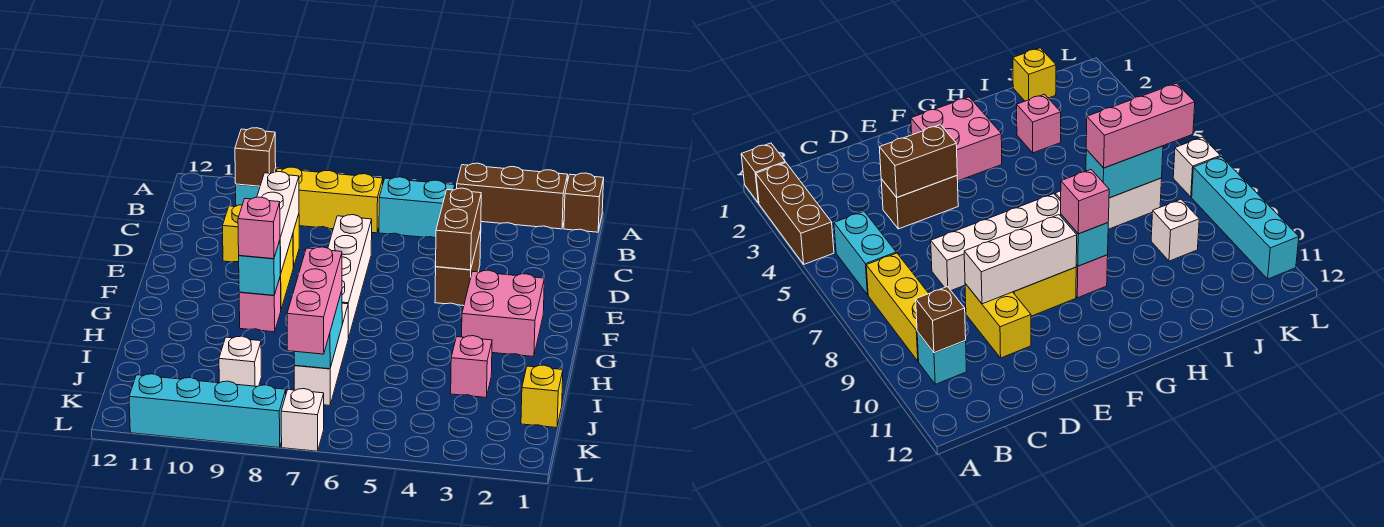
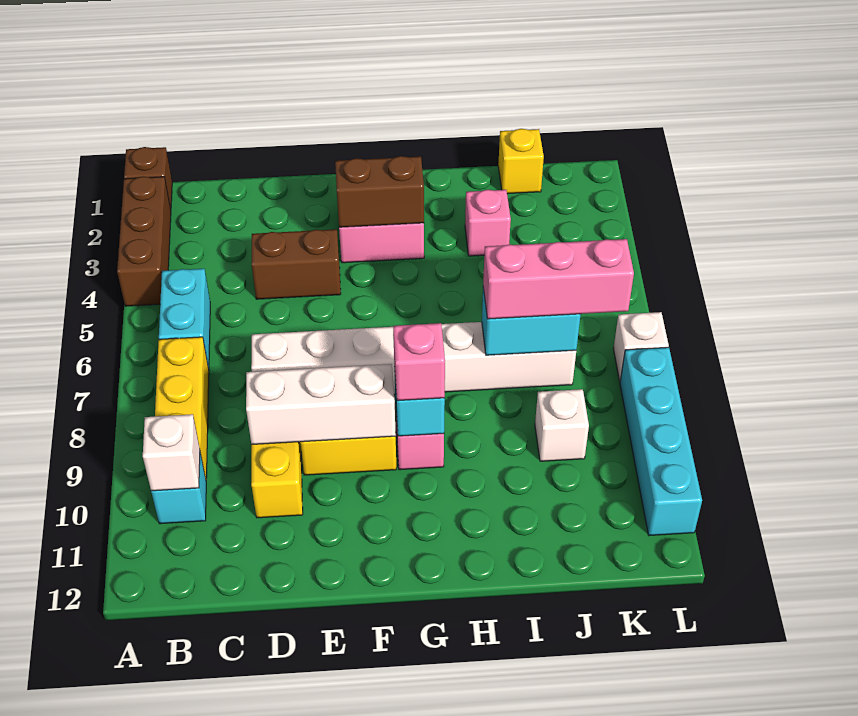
brown brick B10 level 2 -> white brick B10 level 2
brown brick D4:E4 level 2 -> brown brick F3:G3 level 2

